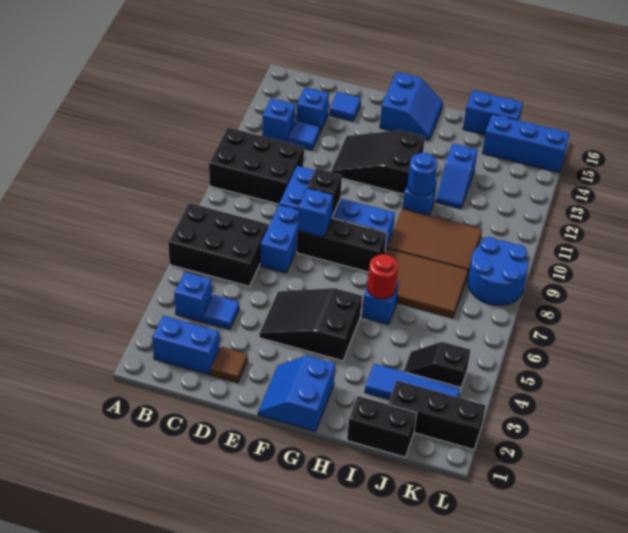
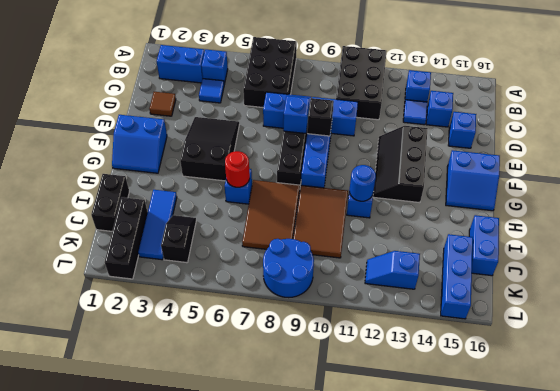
blue brick B2:C2 level 1 -> blue brick B2:B3 level 1
blue tile D15 level 1 -> blue brick D15 level 1
black slope E12:G13 level 1 top G -> black slope E12:G13 level 1 top 13
blue slope F1:G2 level 1 top G -> blue slope F1:G2 level 1 top F
blue slope I12:I13 level 1 top 13 -> blue slope K12:K13 level 1 top 13

